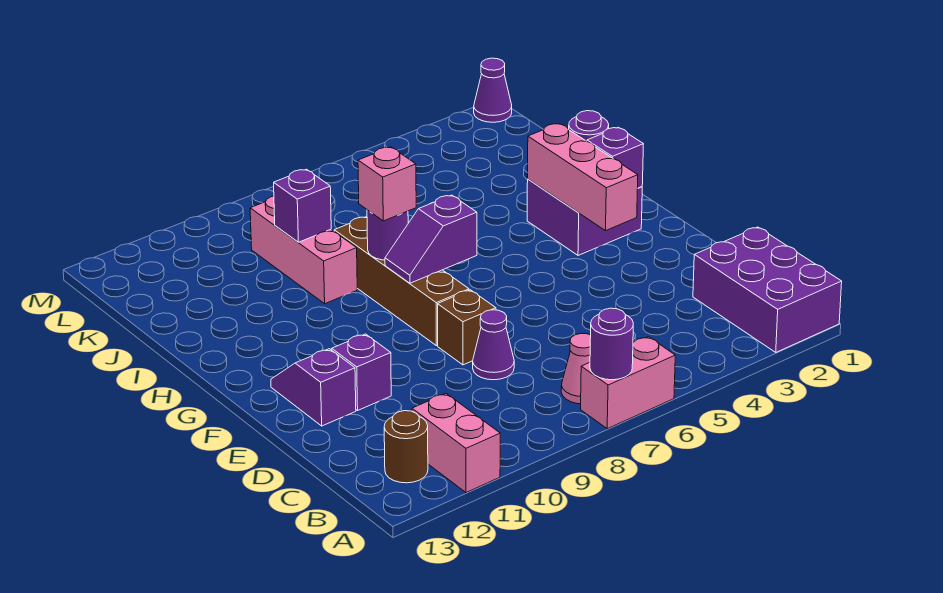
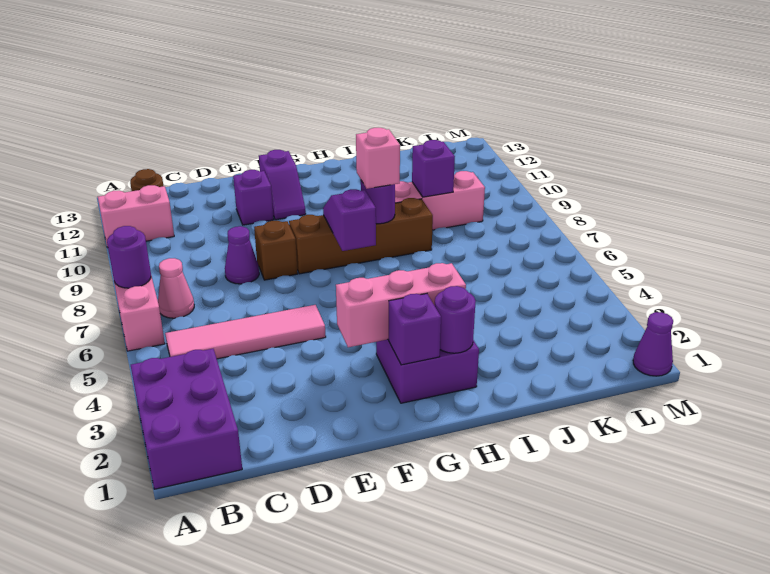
purple brick A1:C2 level 1 -> purple brick A1:B3 level 1
none -> pink tile B5:E5 level 1
purple slope E12:F12 level 1 top E -> purple slope F11:F12 level 1 top 12

